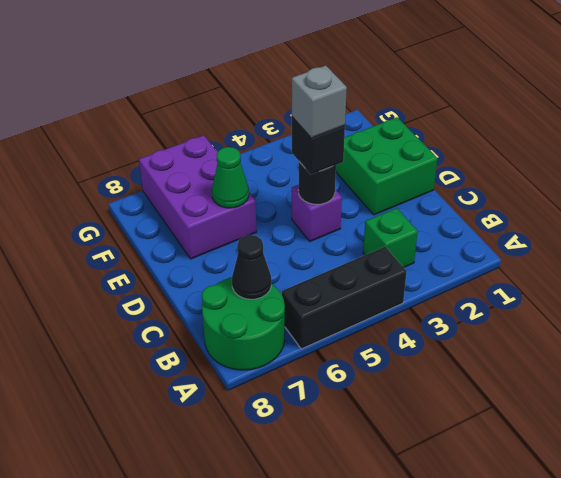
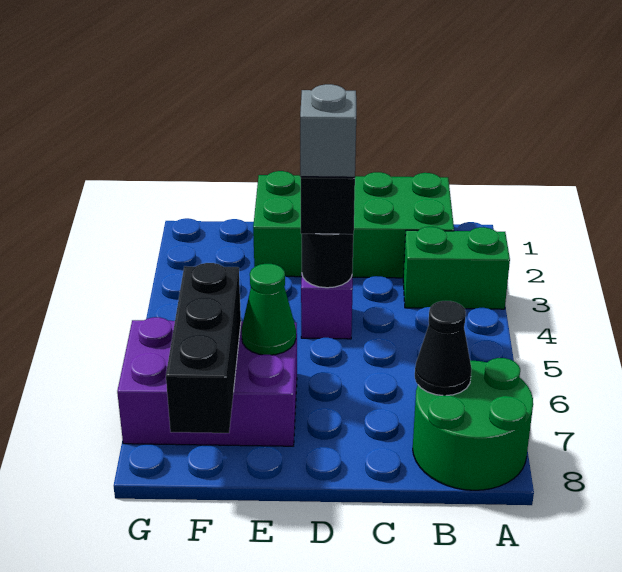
black brick A4:A6 level 1 -> black brick F6:F8 level 2
green brick B3 level 1 -> green brick A3:B3 level 1
green brick D1:E2 level 1 -> green brick B1:E2 level 1

